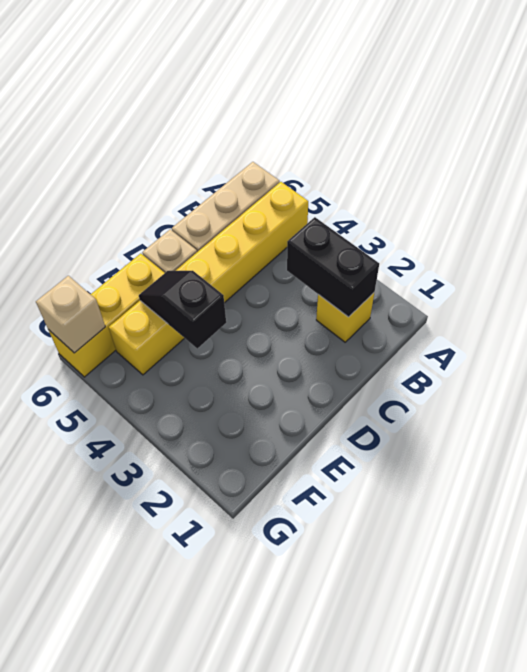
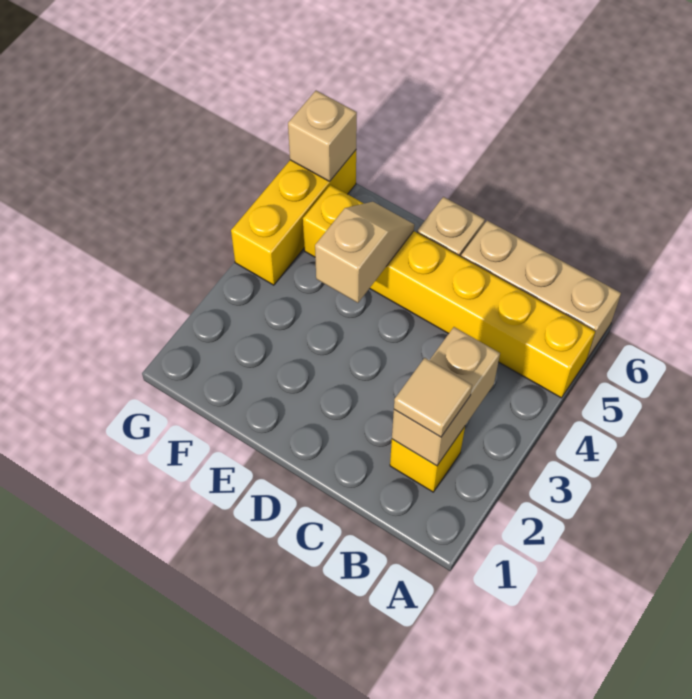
black brick B2:B3 level 2 -> tan brick B2:B3 level 2
none -> tan tile B2 level 3
black slope E4:E5 level 2 top 4 -> tan slope E4:E5 level 2 top 4
yellow brick E6:G6 level 1 -> yellow brick G4:G6 level 1

